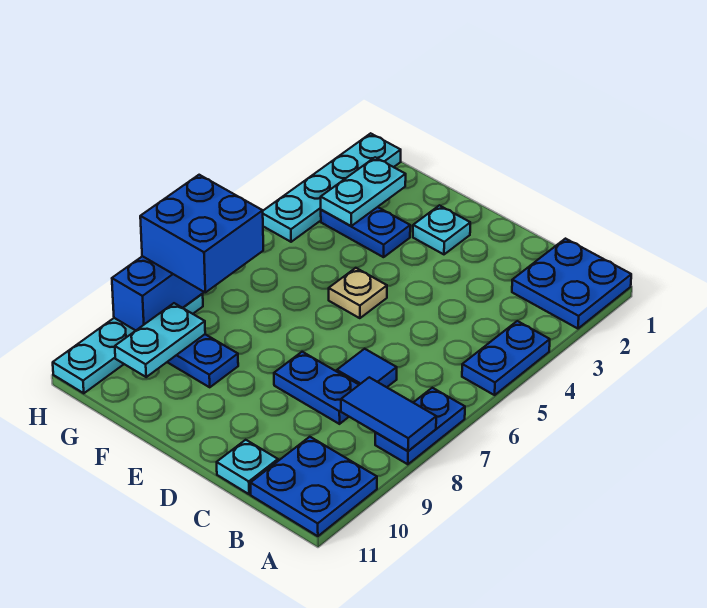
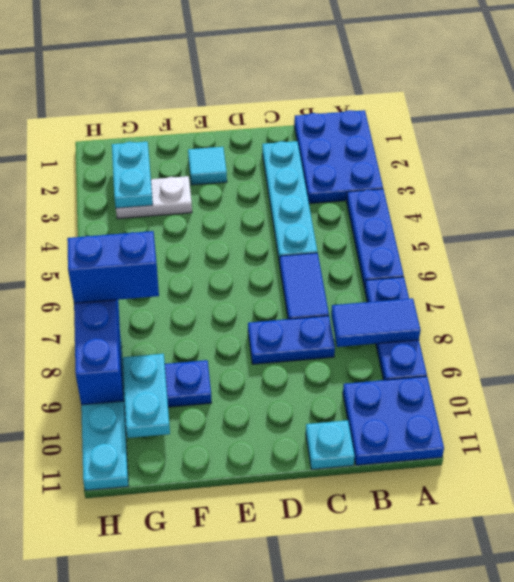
blue plate A1:B2 level 1 -> blue plate A1:B3 level 1
blue plate A4:A5 level 1 -> blue plate A4:A6 level 1
blue plate A7:A8 level 1 -> blue plate A7:A9 level 1
blue tile C7 level 1 -> blue tile C6:C7 level 1
cyan plate E2 level 1 -> cyan tile E2 level 1
tan plate E5 level 1 -> none
blue plate F3:G3 level 1 -> white plate F3:G3 level 1
blue brick G7:H8 level 3 -> blue brick G7:H7 level 3
cyan plate H1:H4 level 1 -> cyan plate C2:C5 level 1

